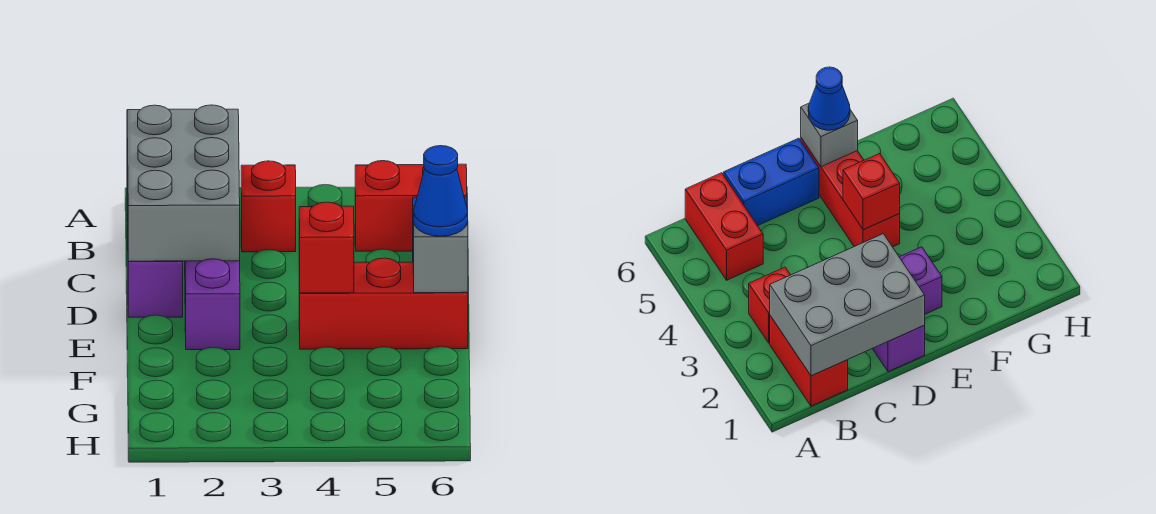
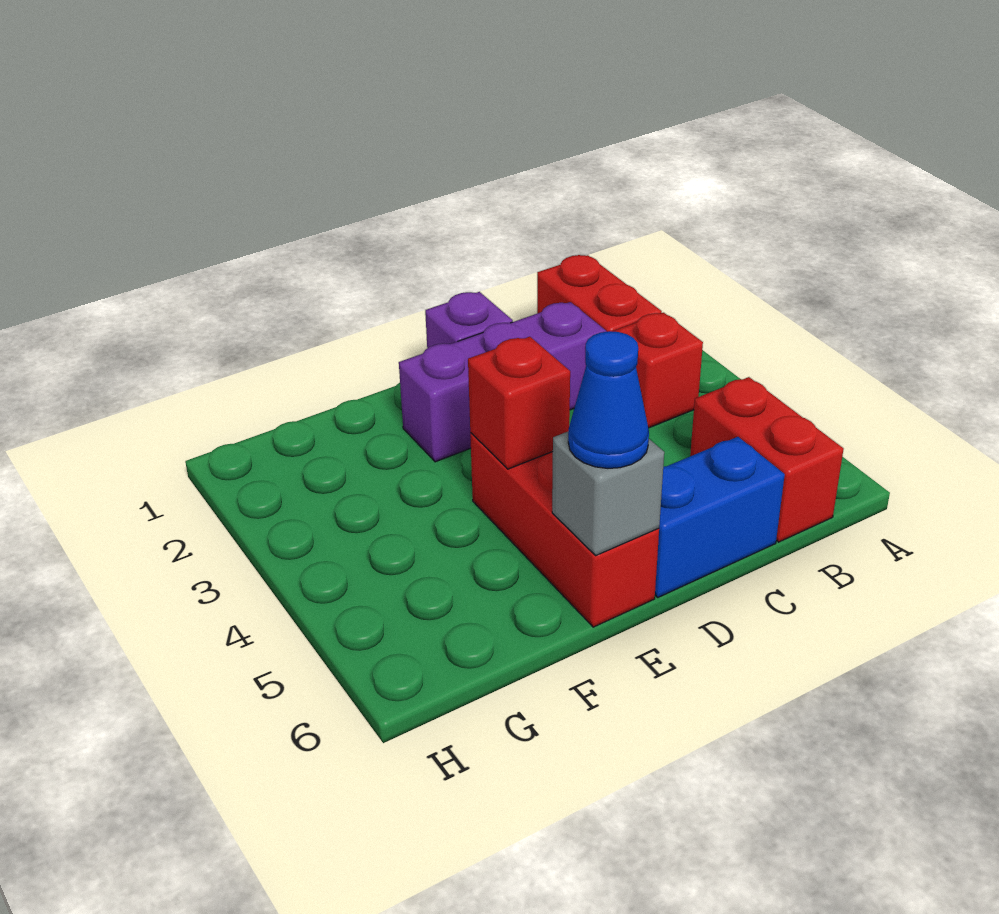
grey brick B1:D2 level 2 -> none

